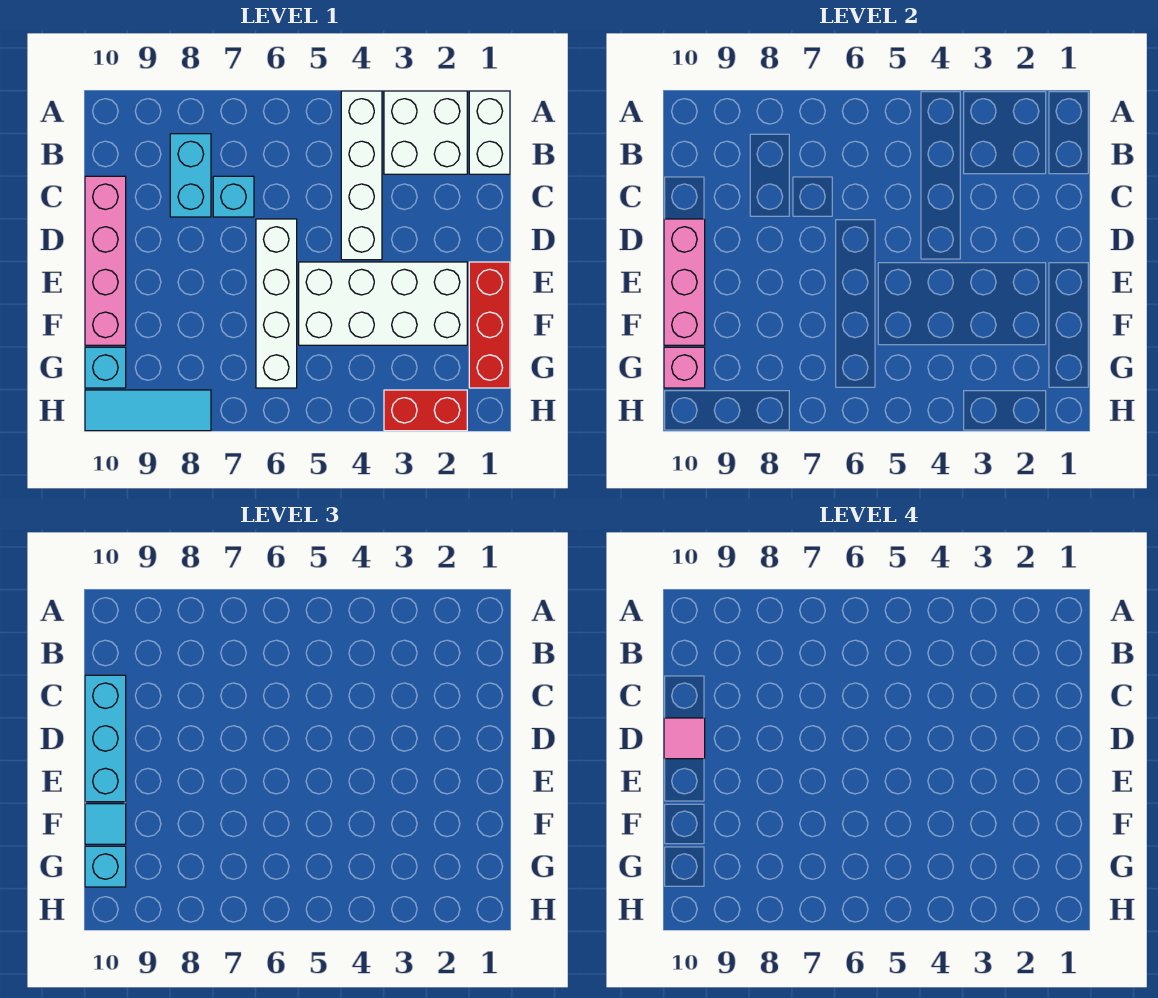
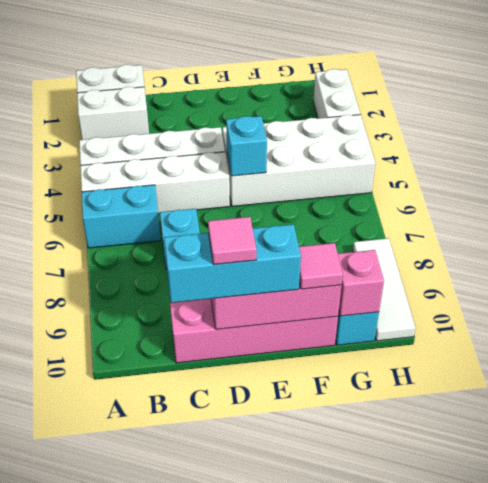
white brick A2:B3 level 1 -> white brick A2:B2 level 1
cyan brick B8:C8 level 1 -> cyan brick A6:B6 level 1
white brick D6:G6 level 1 -> white brick A5:D5 level 1
red brick E1:G1 level 1 -> none
white brick E2:F5 level 1 -> white brick E4:H5 level 1
cyan tile F10 level 3 -> pink tile F10 level 3
cyan brick G10 level 3 -> cyan brick E5 level 2
red brick H2:H3 level 1 -> white brick H2:H3 level 1
cyan tile H8:H10 level 1 -> white tile H8:H10 level 1

